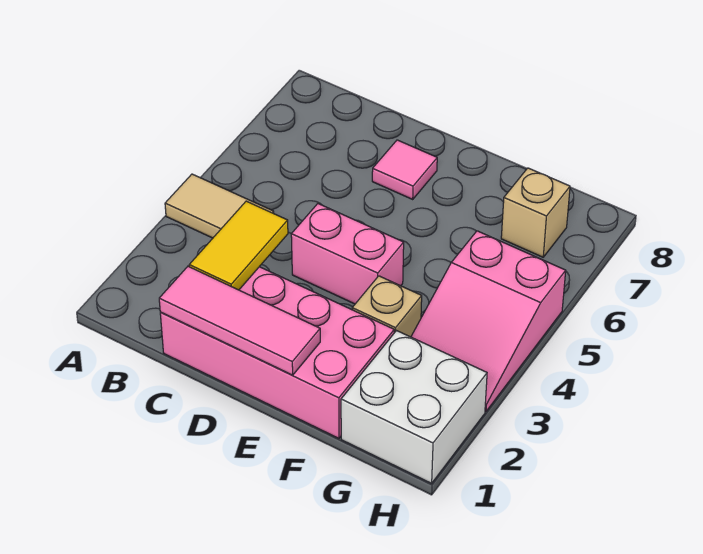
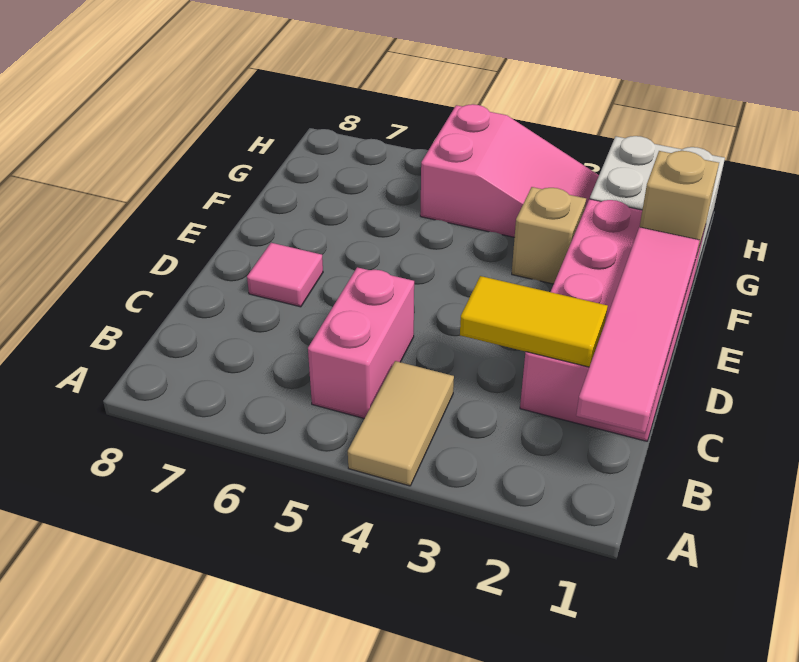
pink tile C1:E1 level 2 -> pink tile B1:E1 level 2
pink brick D4:E4 level 1 -> pink brick B5:C5 level 1
tan brick G7 level 1 -> tan brick F1 level 2

